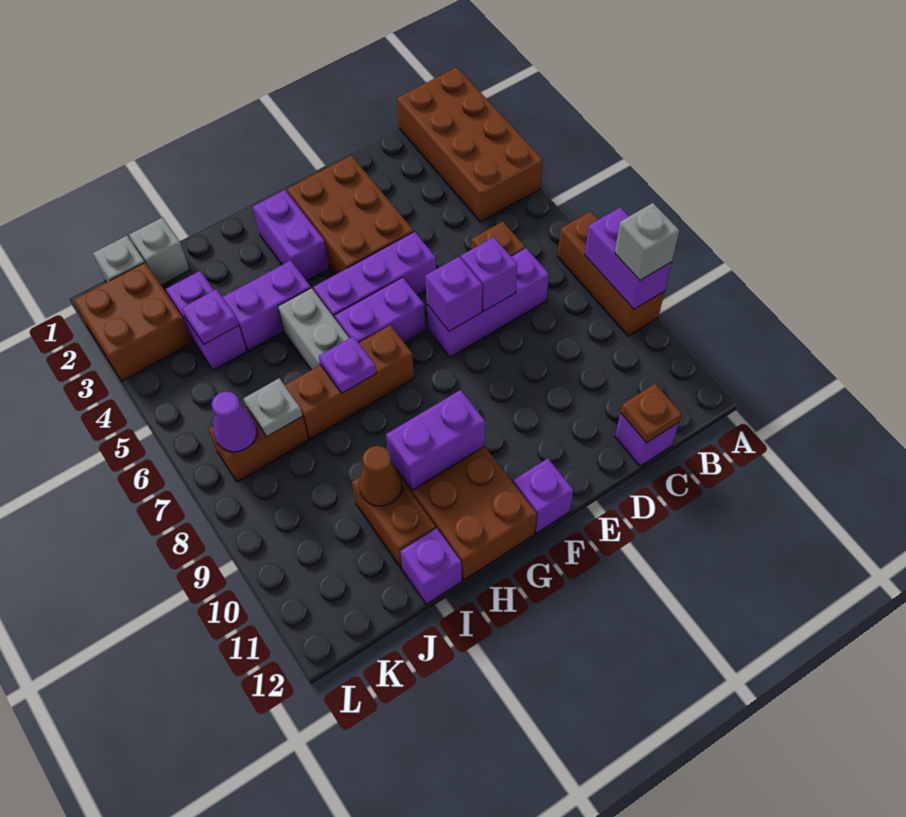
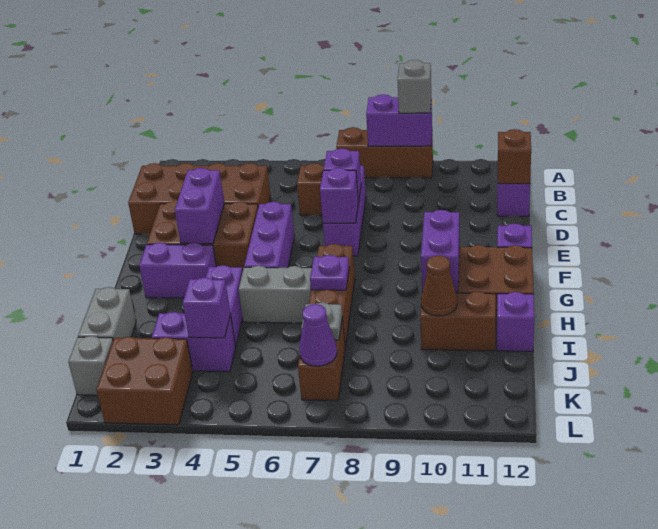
brown brick A1:B4 level 1 -> brown brick C1:D4 level 1
brown plate C12 level 2 -> brown brick C12 level 2
purple brick F6:G6 level 1 -> purple brick E3:F3 level 2
grey brick J1 level 1 -> grey brick I1:J1 level 1
purple plate J4 level 2 -> purple brick J4 level 2

